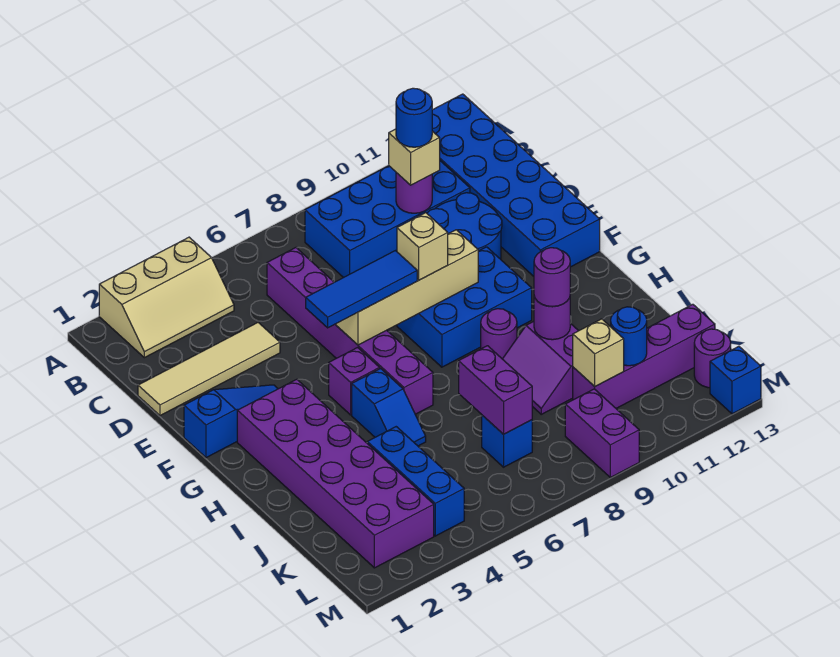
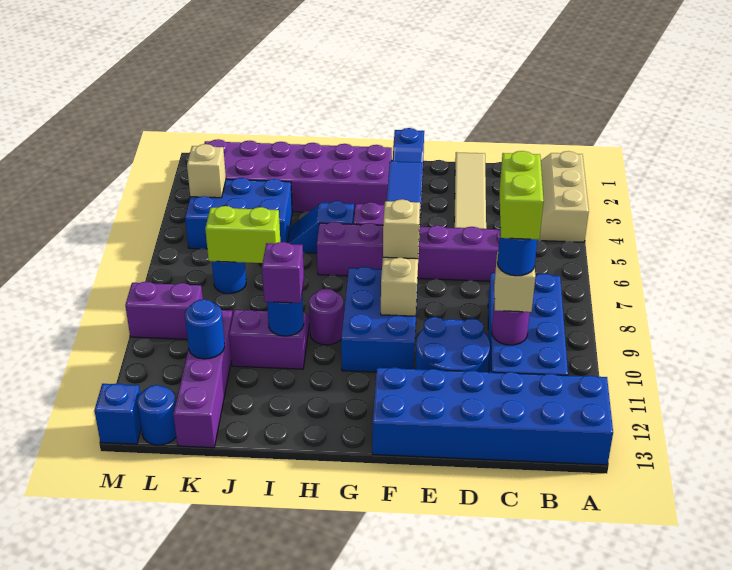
none -> lime brick C9:C10 level 5
purple round brick I10 level 2 -> blue round brick I10 level 2
purple round brick I10 level 3 -> purple brick I10 level 3
blue brick J4:L4 level 1 -> blue brick J4:L5 level 1
purple brick J7:K7 level 2 -> lime brick J7:K7 level 2
blue brick K7 level 1 -> blue round brick K7 level 1
tan brick K10 level 2 -> tan brick L4 level 2
purple round brick L13 level 1 -> blue round brick L13 level 1

